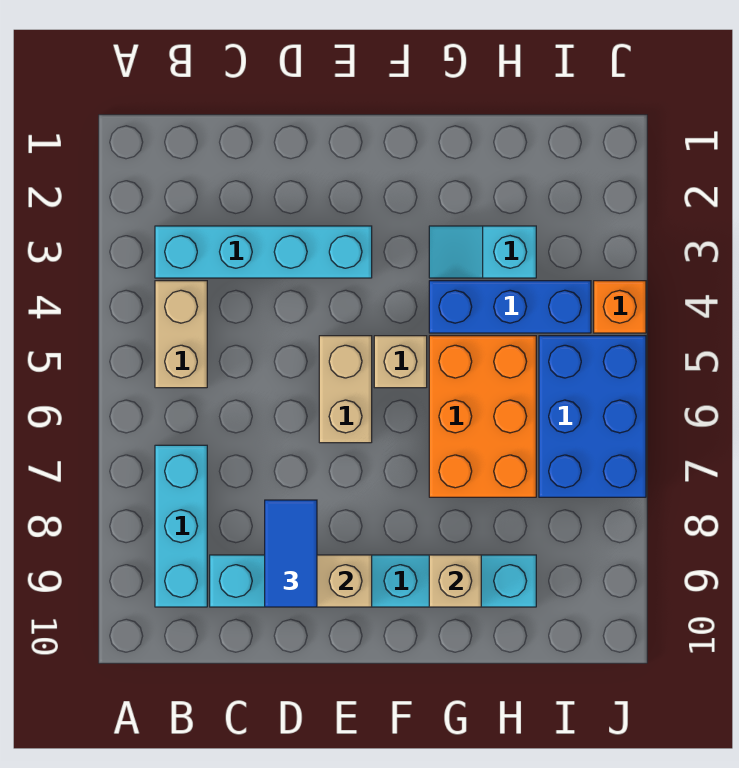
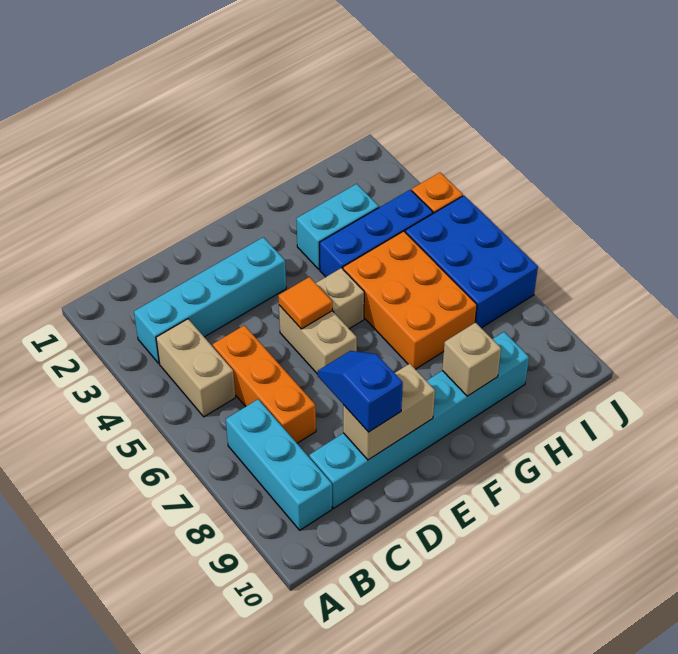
none -> orange brick C5:C7 level 1
blue tile D8:D9 level 3 -> blue slope D8:D9 level 3 top 9
none -> orange tile E5 level 2
cyan slope G3:H3 level 1 top H -> cyan brick G3:H3 level 1

